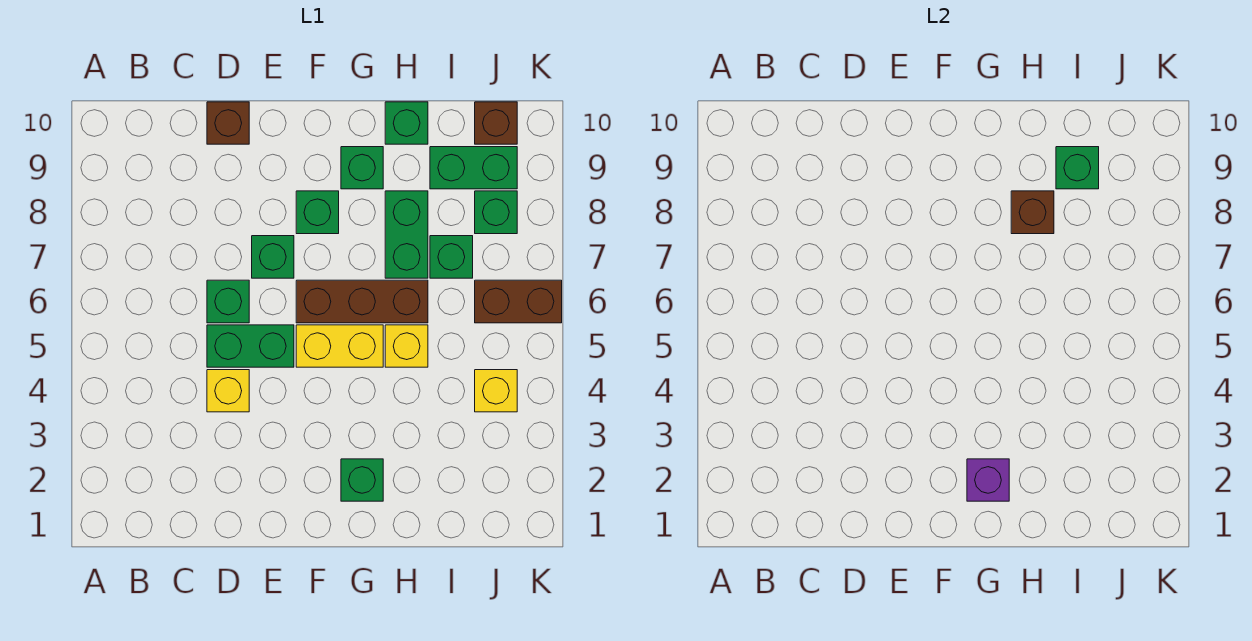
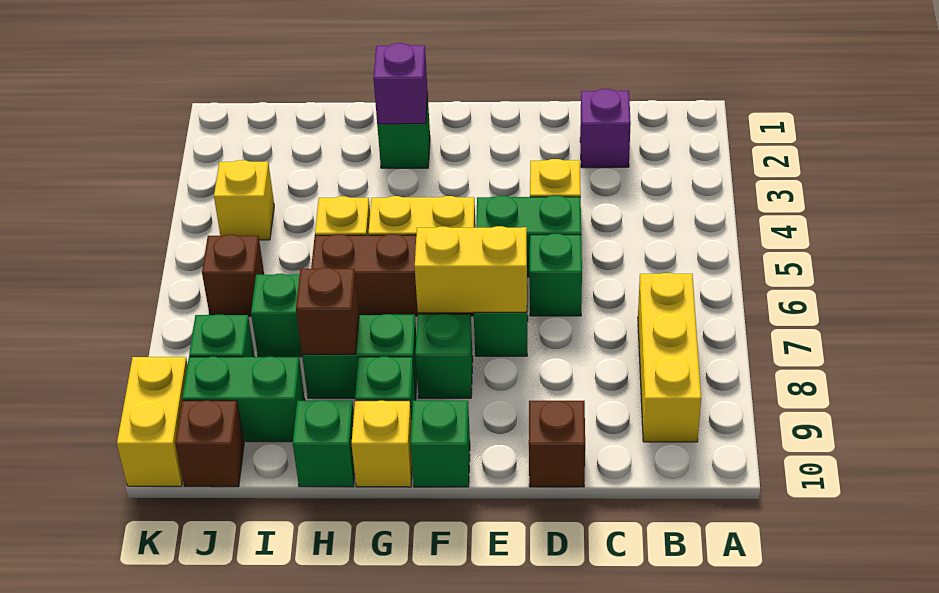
none -> yellow brick B7:B9 level 1
none -> purple brick C2 level 1
none -> yellow brick E7:F7 level 2
none -> yellow brick G10 level 1
green brick H7:H8 level 1 -> green brick G8:H8 level 1
green brick I9 level 2 -> green brick F10 level 1
brown brick J6:K6 level 1 -> brown brick J6 level 1
none -> yellow brick K9:K10 level 1

